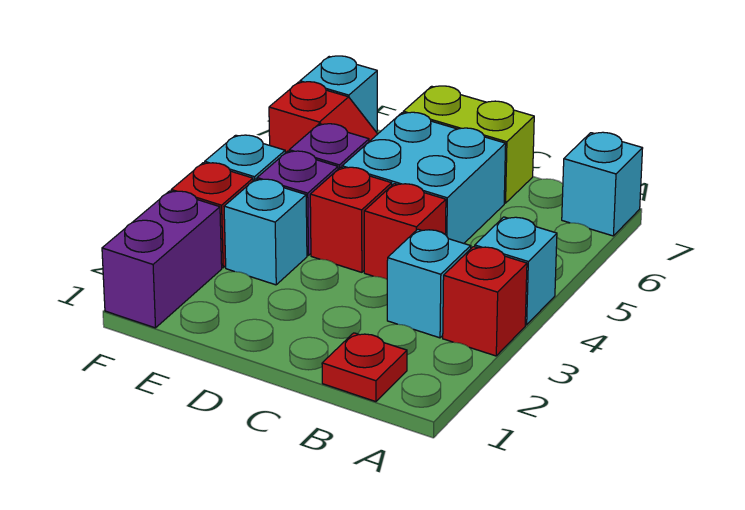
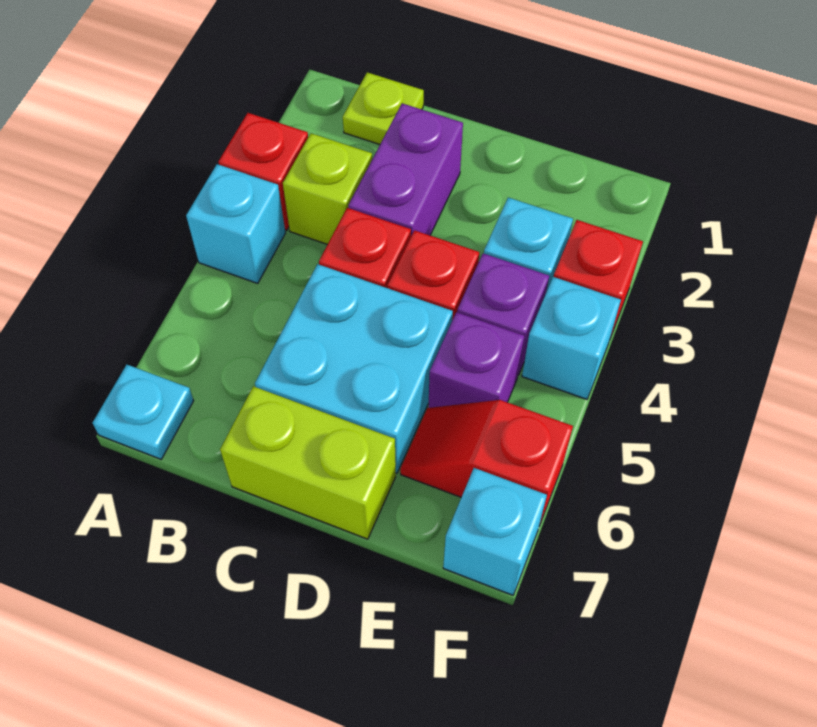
cyan brick A7 level 1 -> cyan plate A7 level 1
red plate B1 level 1 -> lime plate B1 level 1
cyan brick B3 level 1 -> lime brick B3 level 1
purple brick F1:F2 level 1 -> purple brick C2:C3 level 1

